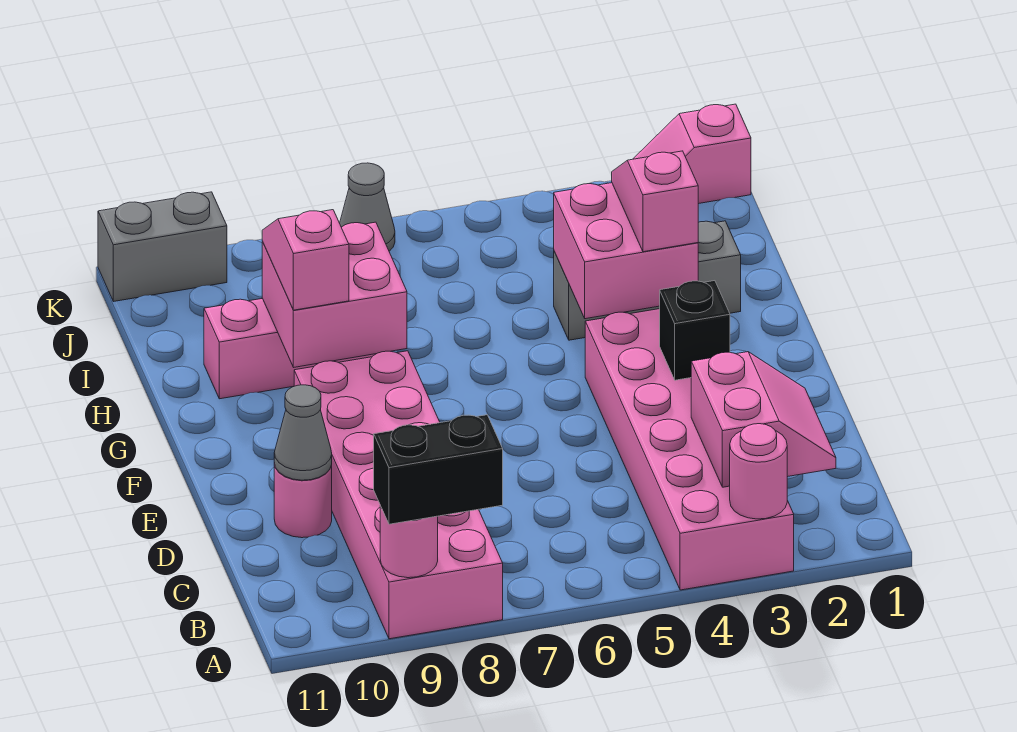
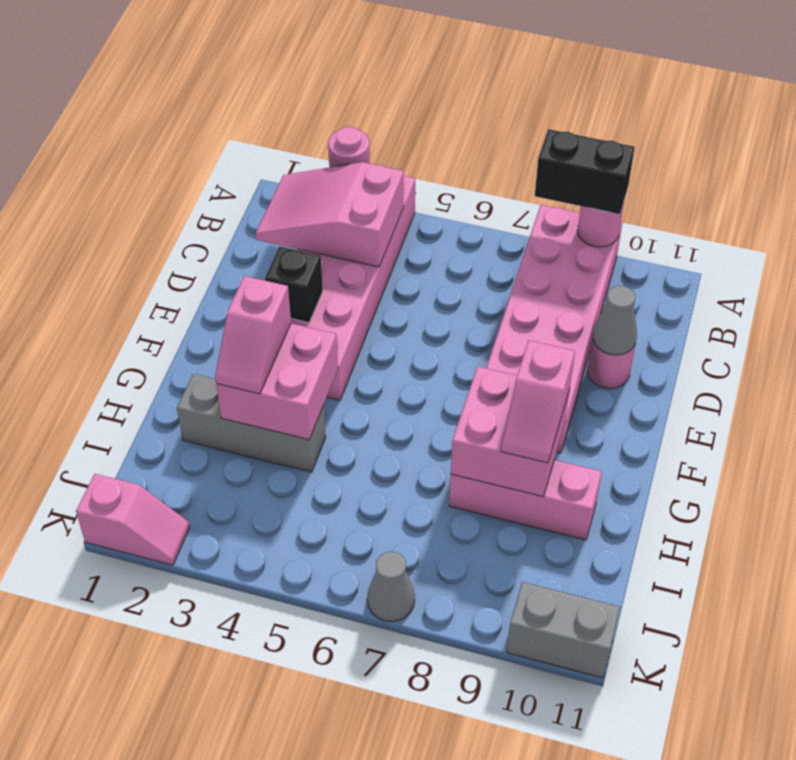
pink slope B2:C3 level 2 top 3 -> pink slope B2:C4 level 2 top 4

